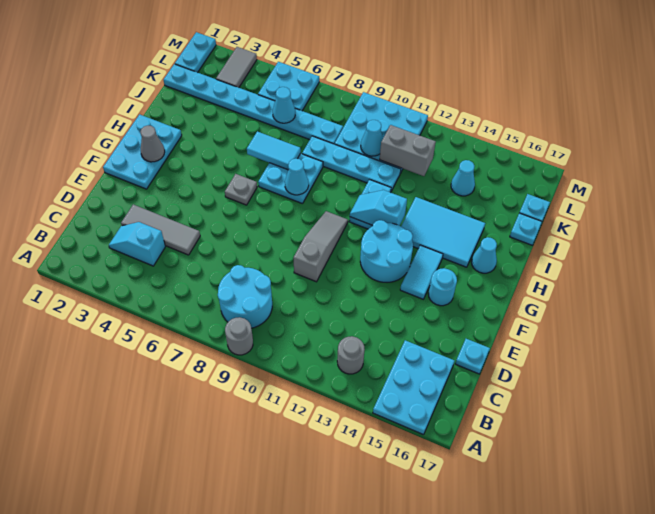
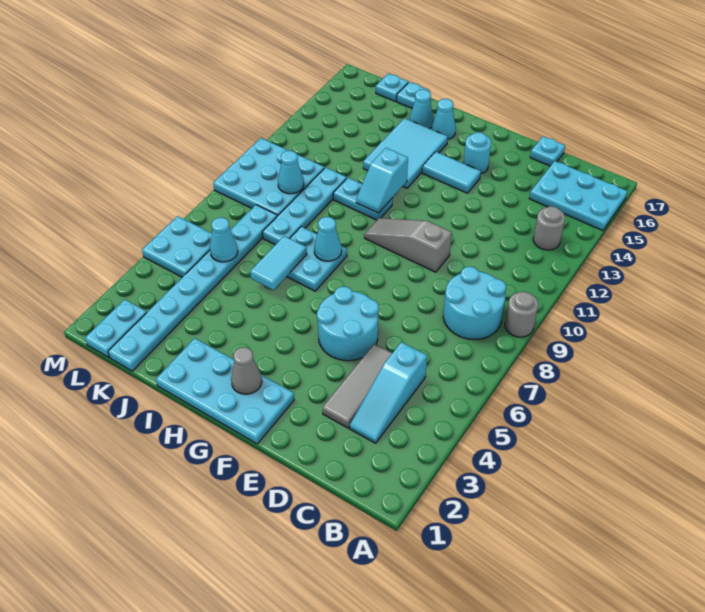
cyan slope C3:C4 level 1 top 4 -> cyan slope C3:C5 level 1 top 5
cyan plate F1:H2 level 1 -> cyan plate F1:I2 level 1
cyan round brick F12:G13 level 1 -> cyan round brick E5:F6 level 1
grey plate G6 level 1 -> none
grey brick K11:K12 level 2 -> none
cyan cone K14 level 1 -> cyan cone I16 level 1
cyan plate L1:M1 level 1 -> cyan plate L1:L2 level 1
grey tile L3:M3 level 1 -> none

